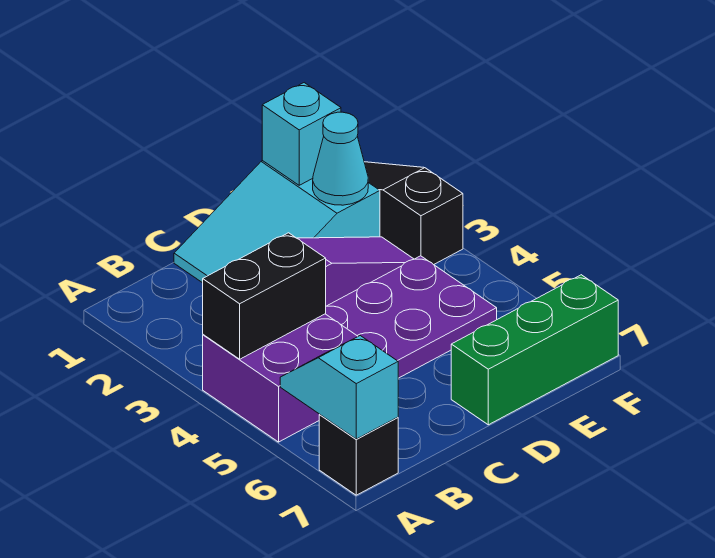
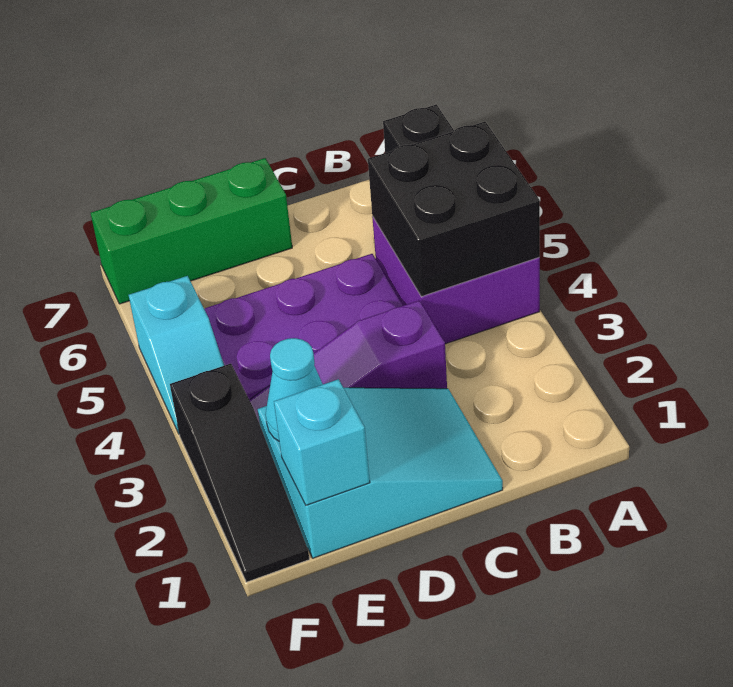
black brick A4:B4 level 2 -> black brick A4:B5 level 2
cyan slope A6:A7 level 2 top 7 -> cyan slope F4:F5 level 1 top 5

